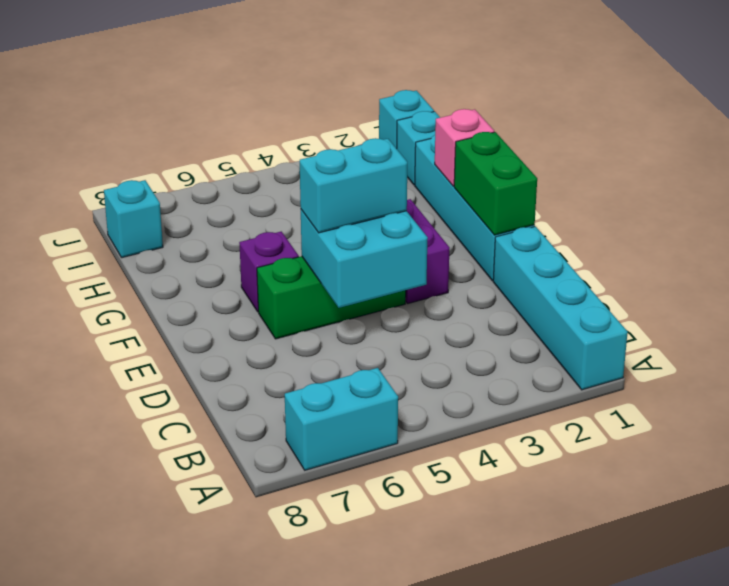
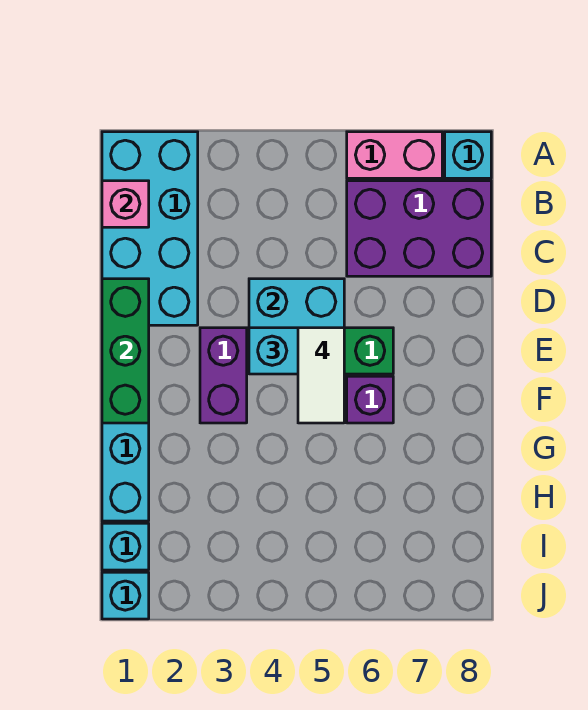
cyan brick A1:D1 level 1 -> cyan brick A1:D2 level 1
cyan brick A6:A7 level 1 -> pink brick A6:A7 level 1
none -> purple brick B6:C8 level 1
green brick E1:F1 level 2 -> green brick D1:F1 level 2
none -> white tile E5:F5 level 4
pink brick G1 level 2 -> pink brick B1 level 2
cyan brick I8 level 1 -> cyan brick A8 level 1

